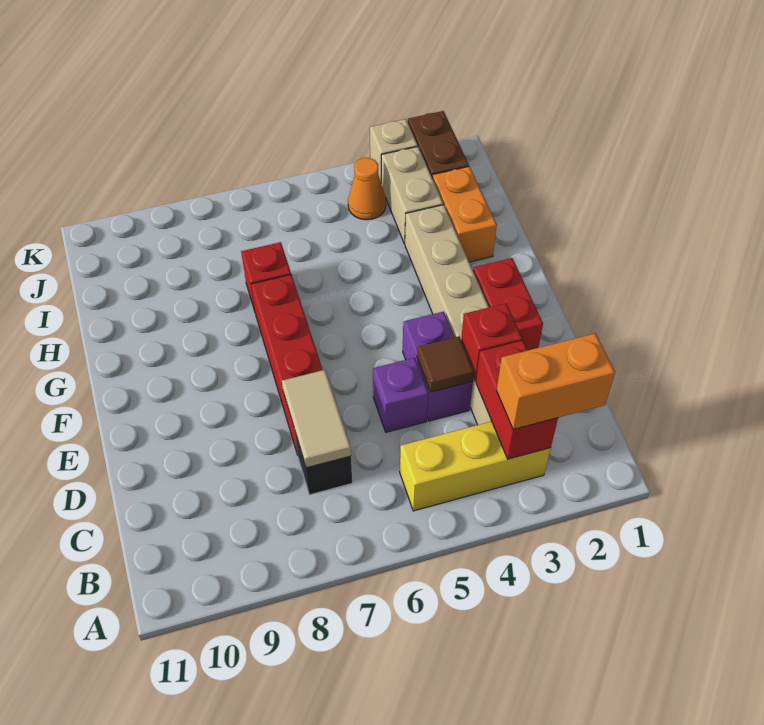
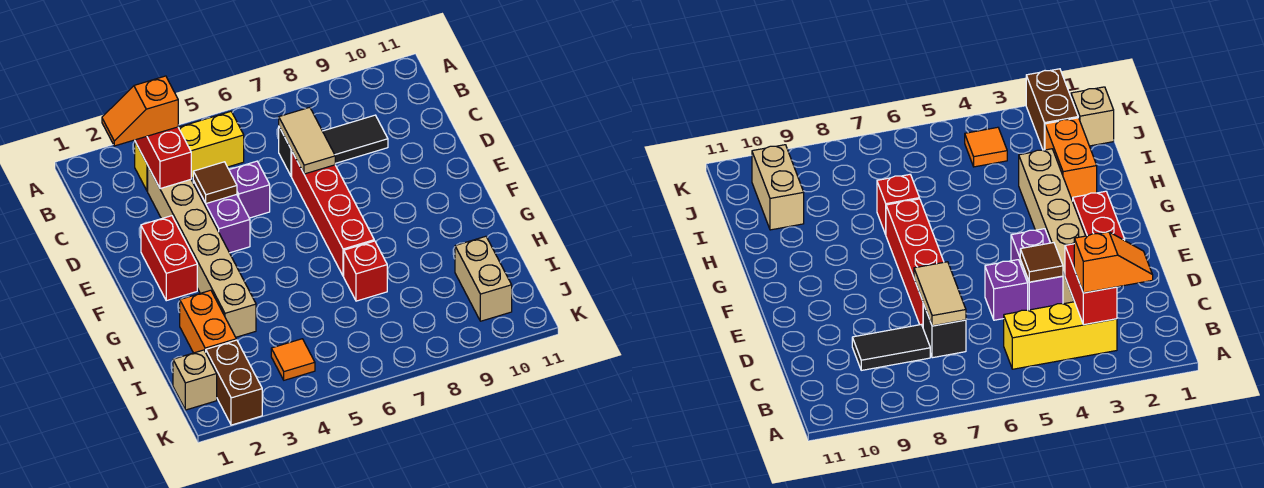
orange brick B2:B3 level 3 -> orange slope B2:B3 level 3 top 3
none -> black tile C8:C9 level 1
red brick D3 level 2 -> none
tan brick I3:J3 level 1 -> tan brick I10:J10 level 1
orange cone J4 level 1 -> orange tile J4 level 1
tan brick K3 level 1 -> tan brick J1 level 1

